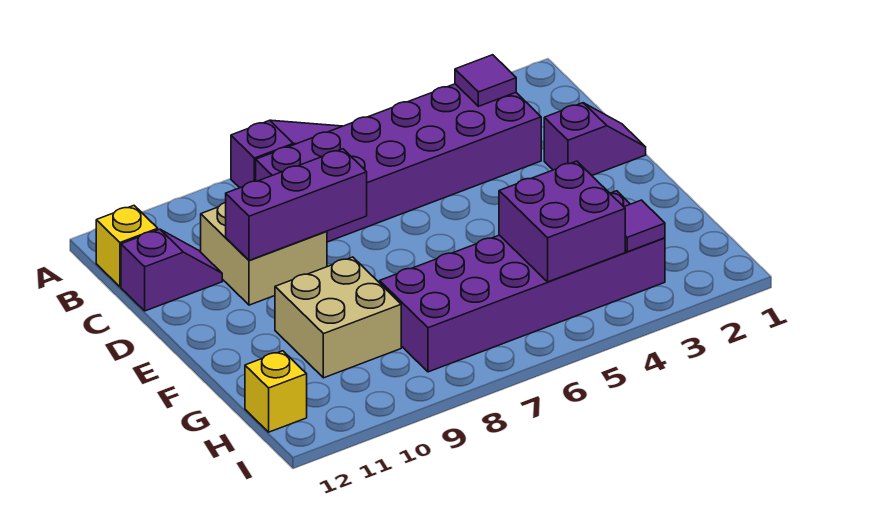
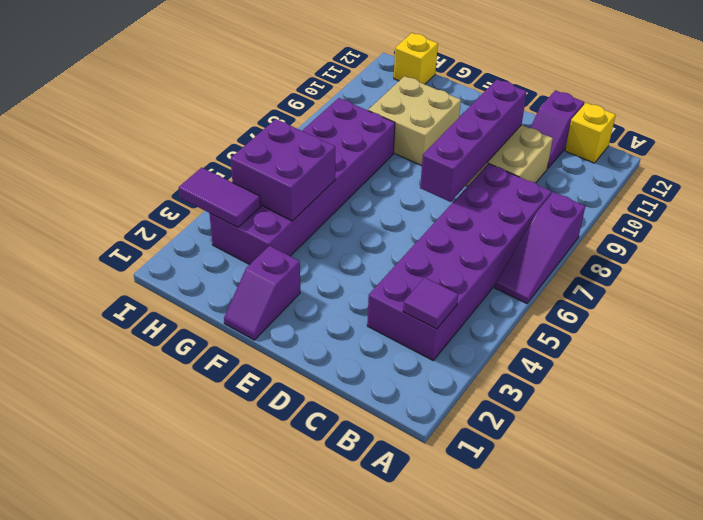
purple slope D1:D2 level 1 top 2 -> purple slope F1:F2 level 1 top 2
purple brick D8:D10 level 2 -> purple brick D7:D10 level 2
purple tile H3 level 2 -> purple tile H3:I3 level 2

